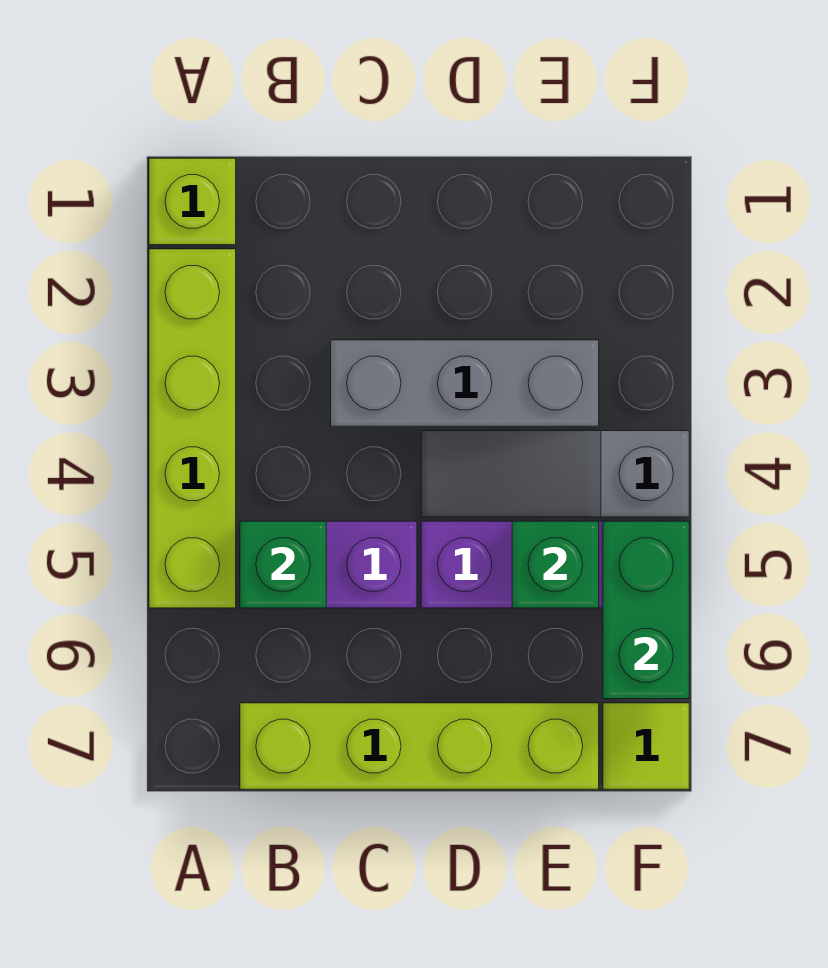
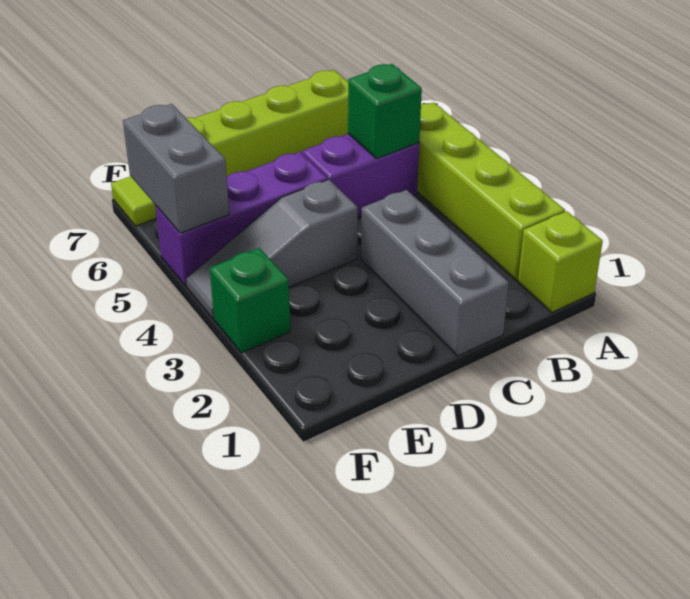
grey brick C3:E3 level 1 -> grey brick C1:C3 level 1
grey slope D4:F4 level 1 top F -> grey slope D4:F4 level 1 top D
green brick E5 level 2 -> green brick F3 level 1
green brick F5:F6 level 2 -> grey brick F5:F6 level 2

